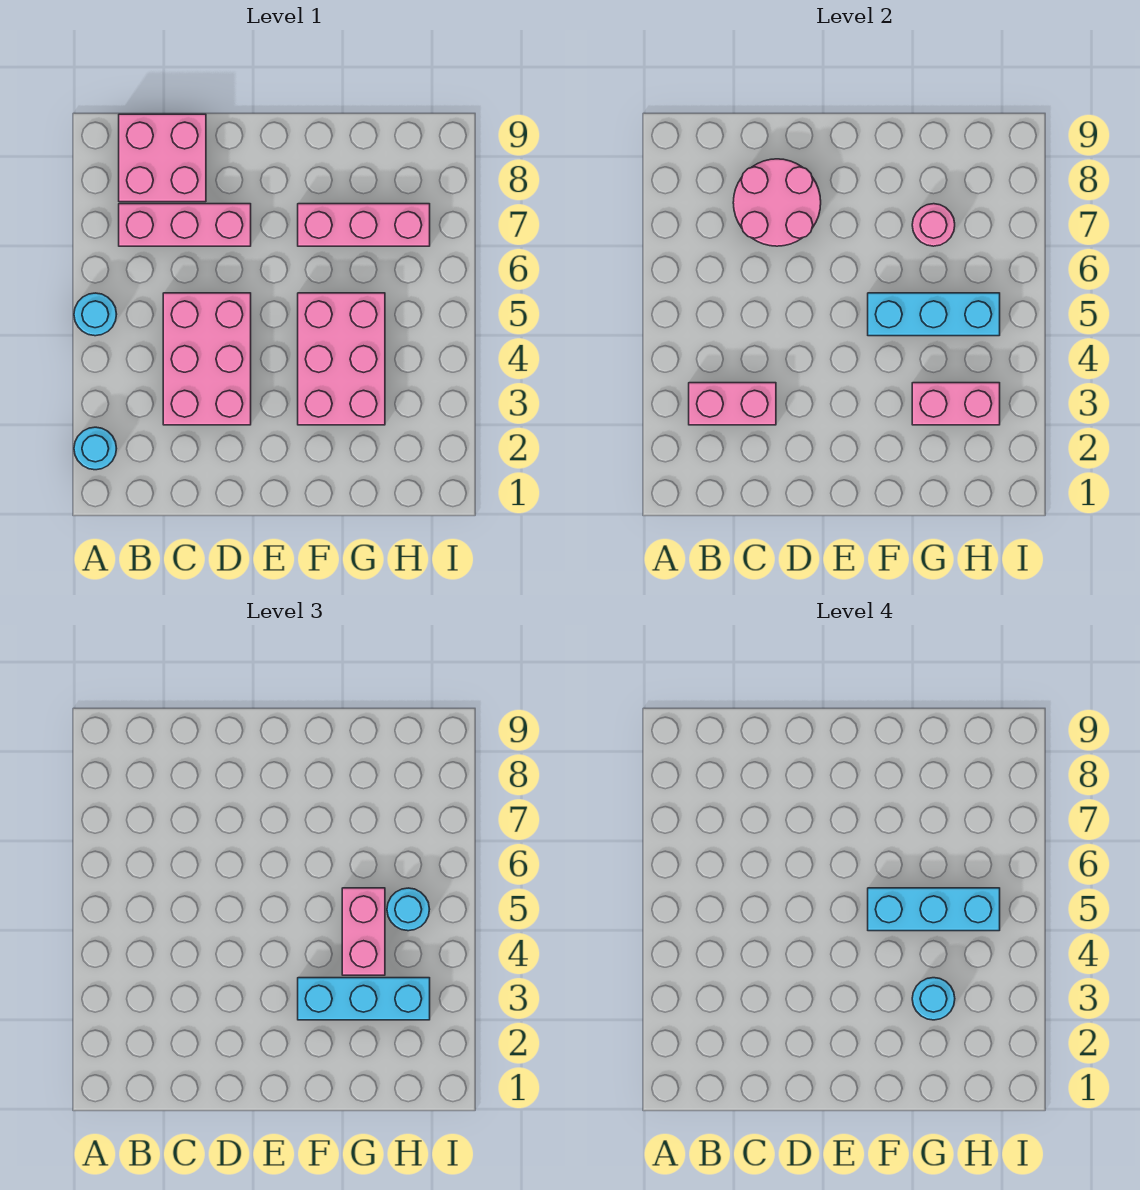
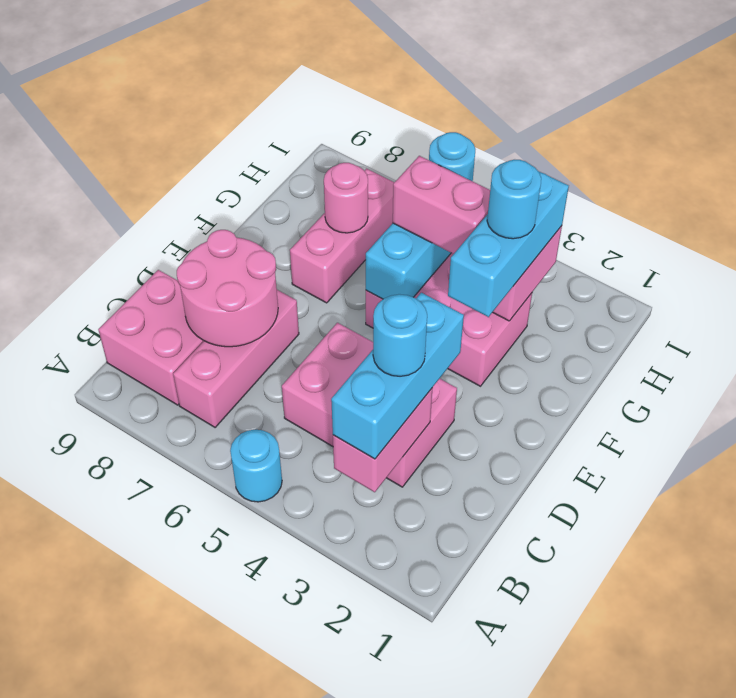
cyan round brick A2 level 1 -> cyan round brick C3 level 4
cyan brick F5:H5 level 4 -> cyan brick B3:D3 level 3

